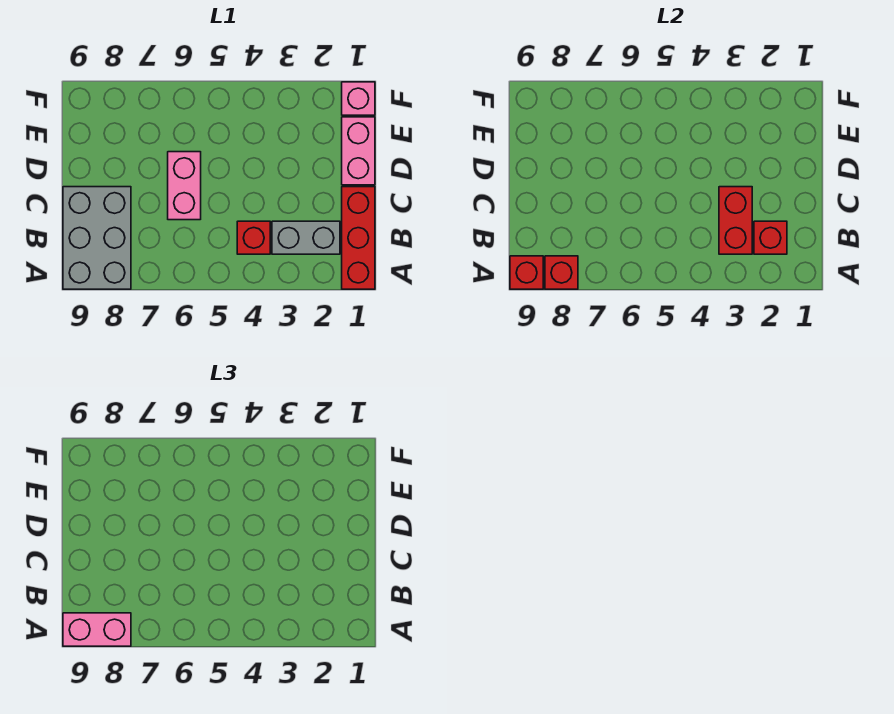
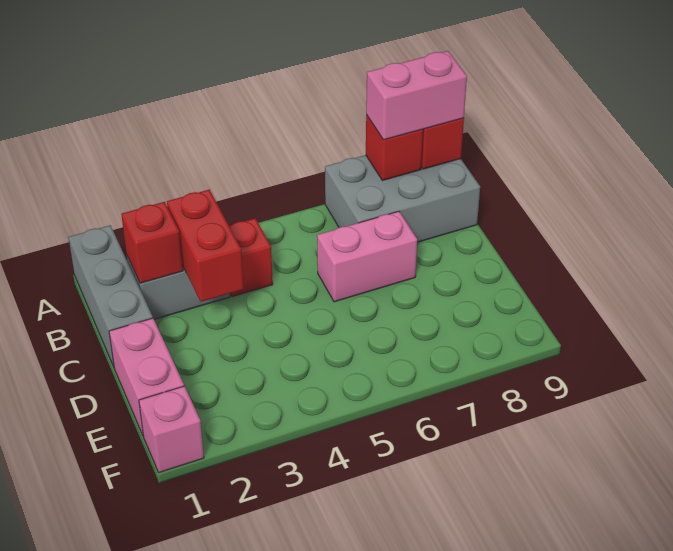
red brick A1:C1 level 1 -> grey brick A1:C1 level 1
grey brick A8:C9 level 1 -> grey brick A7:B9 level 1
pink brick C6:D6 level 1 -> pink brick C6:C7 level 1

